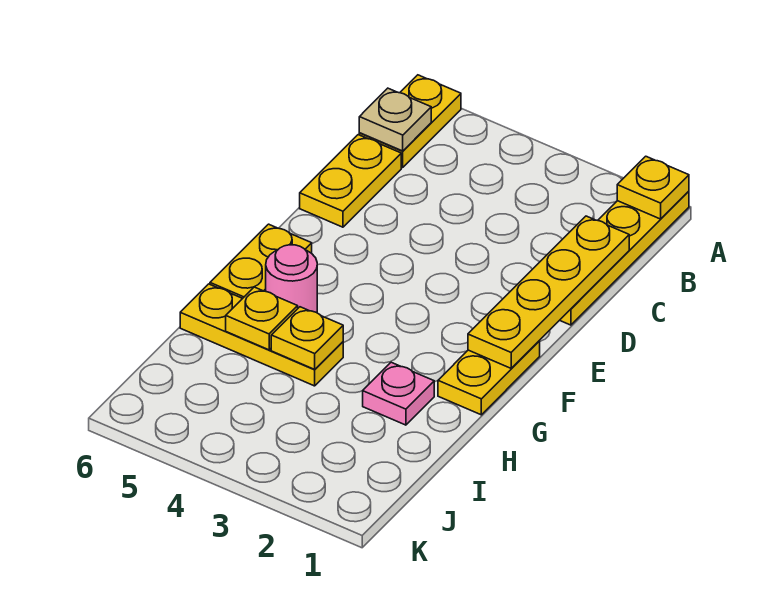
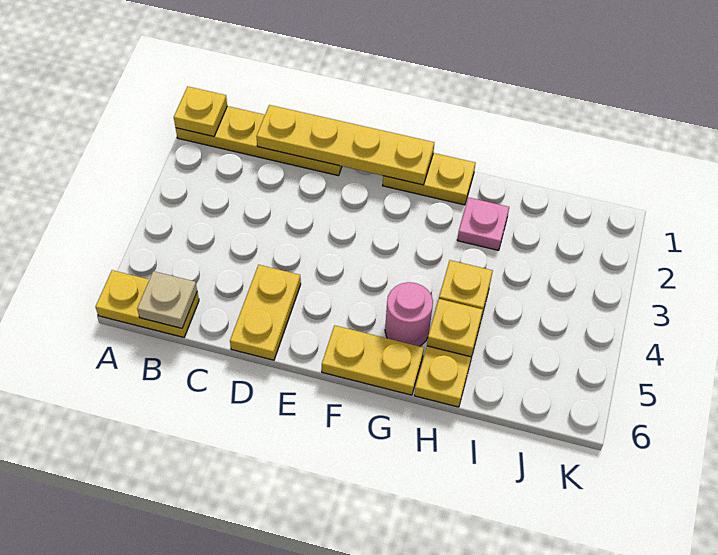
yellow plate C6:D6 level 1 -> yellow plate D5:D6 level 1

